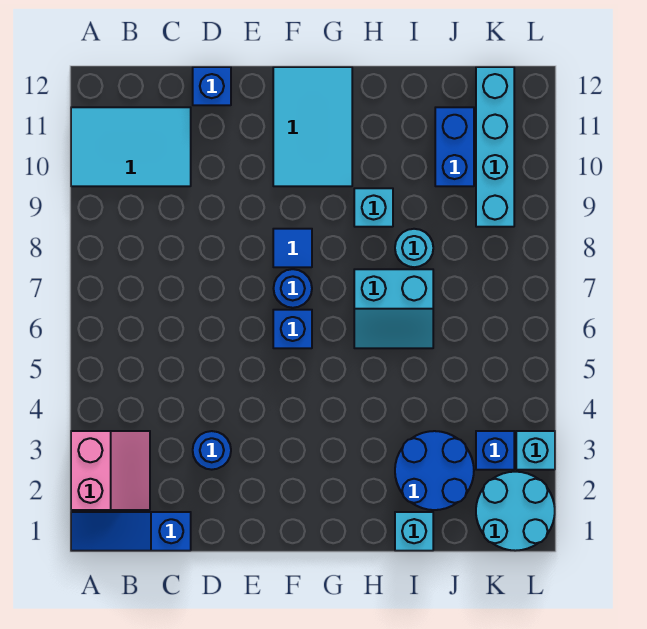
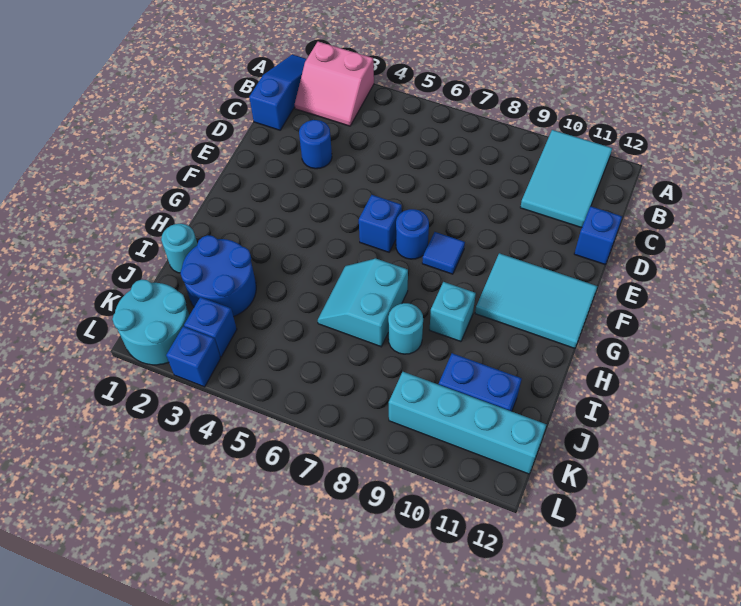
cyan brick I1 level 1 -> cyan round brick I1 level 1
cyan brick L3 level 1 -> blue brick L3 level 1

